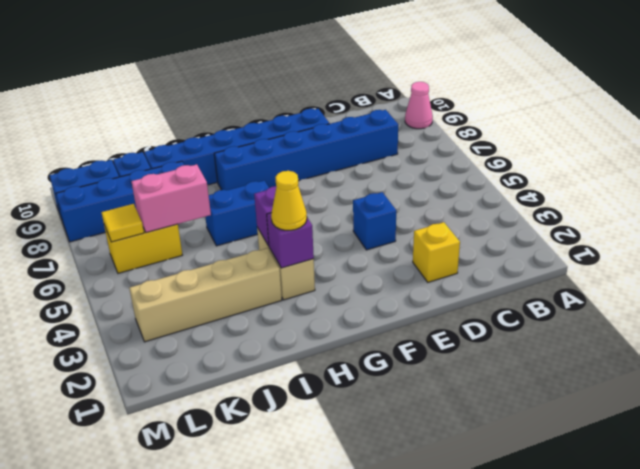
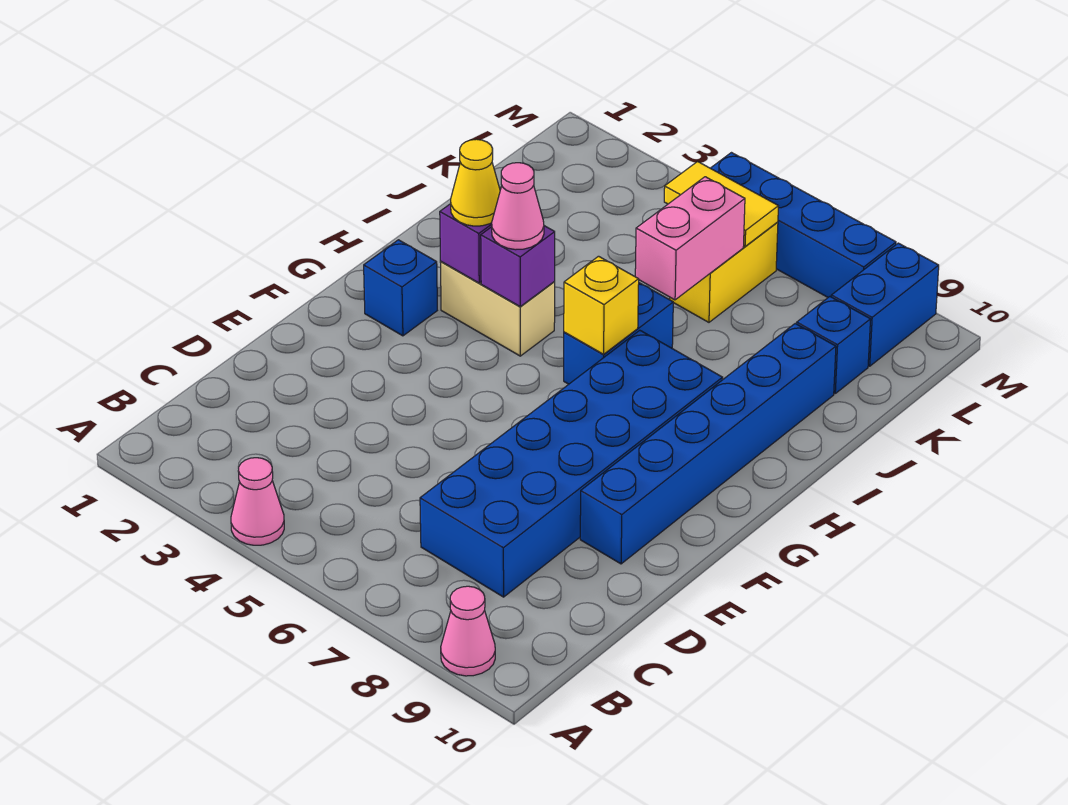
none -> pink cone A4 level 1
blue brick C8:H8 level 1 -> blue brick C7:H8 level 1
yellow brick D2 level 1 -> yellow brick H6 level 2
blue brick E4 level 1 -> blue brick G2 level 1
none -> pink cone H4 level 3
tan brick I3:L3 level 1 -> none
blue brick J8:M8 level 1 -> blue brick M5:M8 level 1
yellow tile L6 level 2 -> yellow tile L5:L6 level 2

